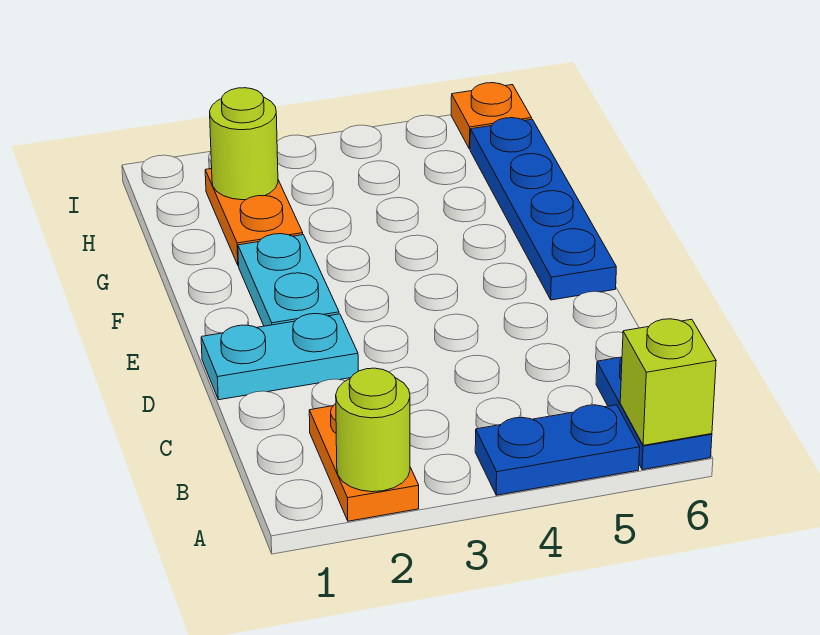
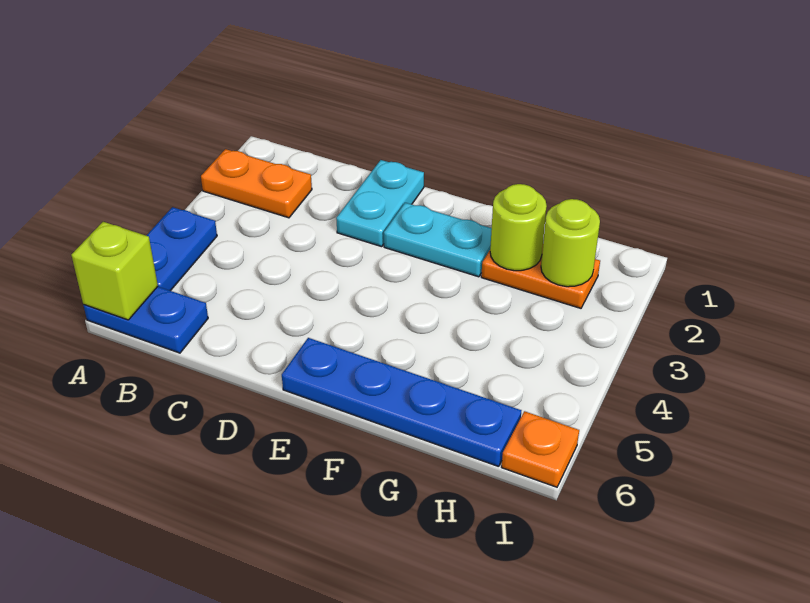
lime round brick A2 level 2 -> lime round brick G2 level 2

